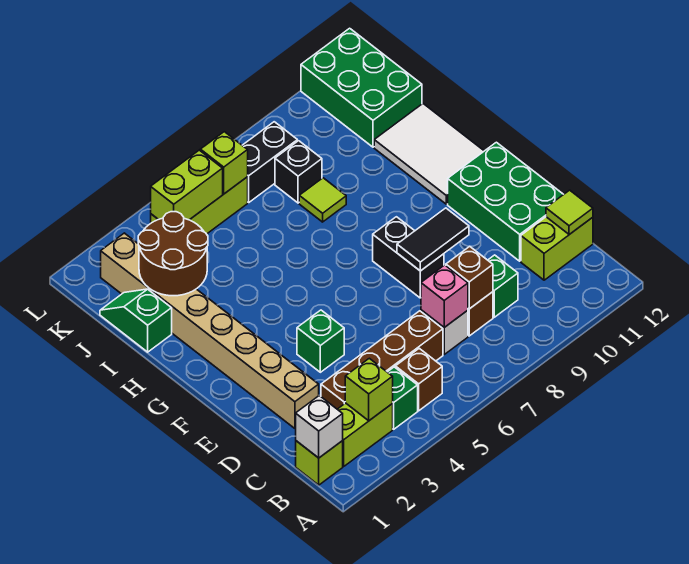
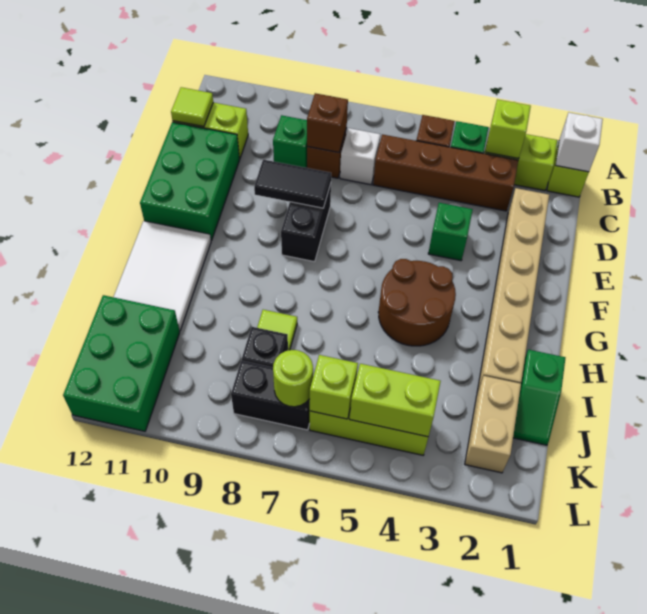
pink brick C7 level 2 -> none
brown round brick I2:J3 level 2 -> brown round brick G4:H5 level 1
none -> lime round brick K7 level 2

